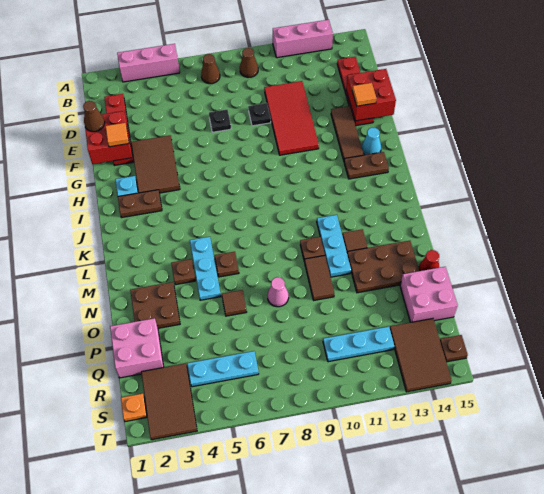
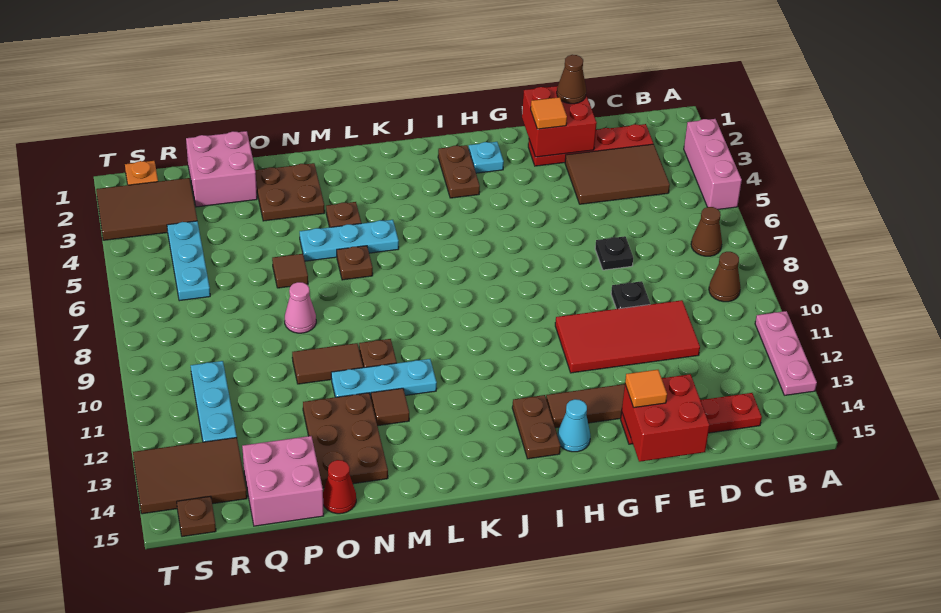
pink brick A11:A13 level 1 -> pink plate A11:A13 level 1
brown tile F3:H4 level 1 -> brown tile C3:E4 level 1

